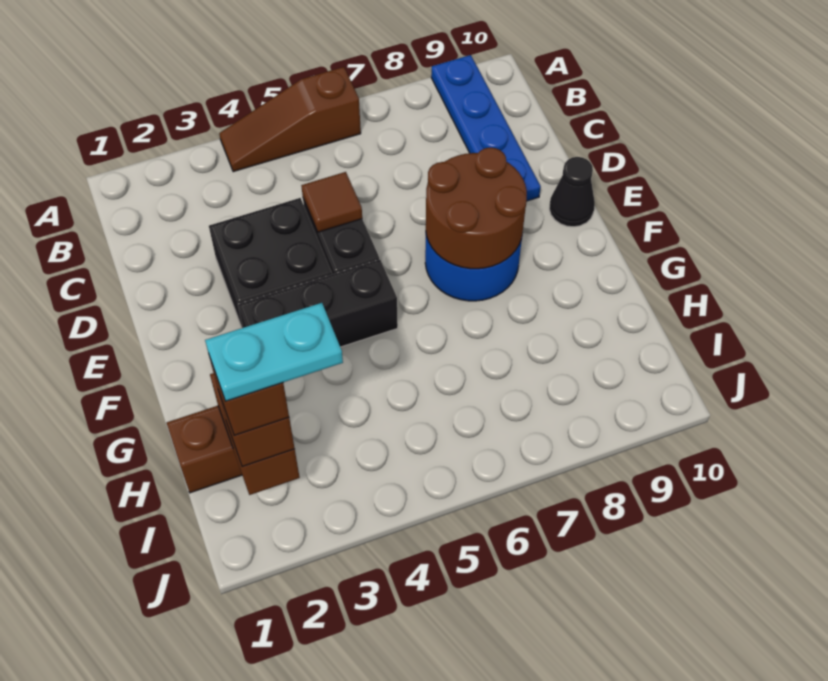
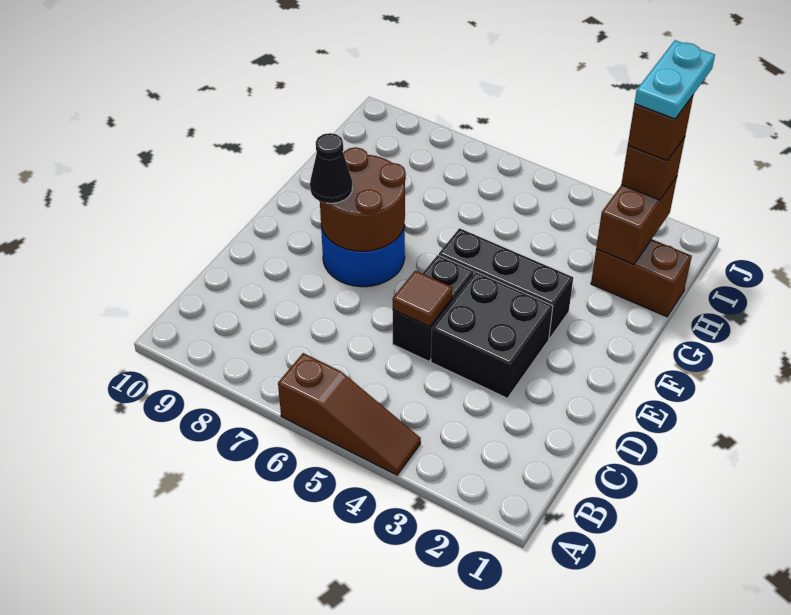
blue plate A9:D9 level 1 -> none
black cone E10 level 1 -> black cone E8 level 3
cyan plate I2:I3 level 5 -> cyan plate I2:J2 level 5

